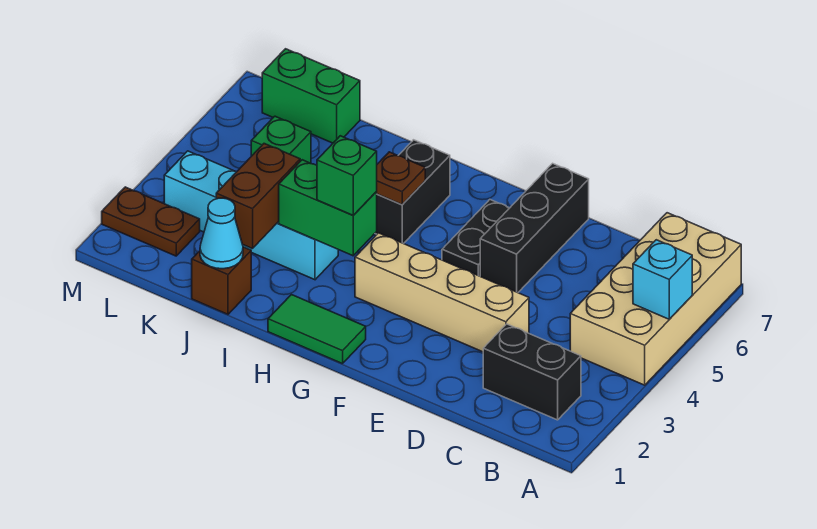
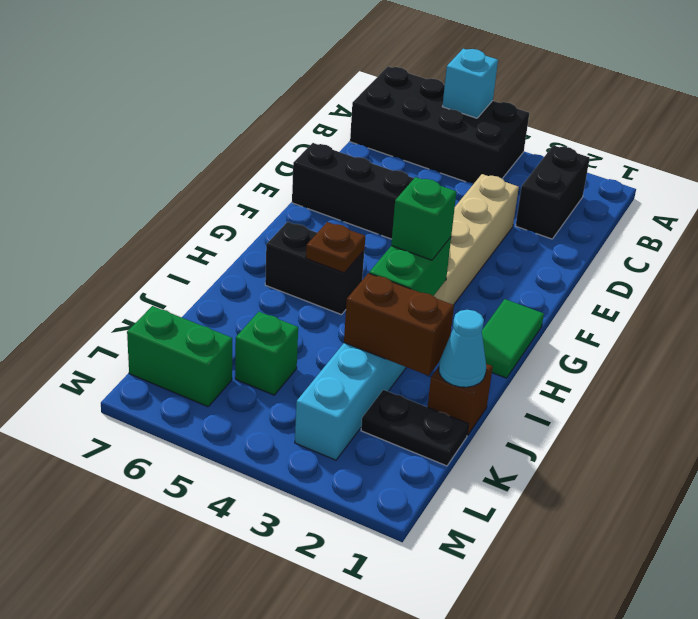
tan brick A4:B7 level 1 -> black brick A4:B7 level 1
black plate F5:F6 level 1 -> black plate K1:K2 level 1
green brick K7:L7 level 1 -> green brick L6:L7 level 1
brown plate L2:M2 level 1 -> none

